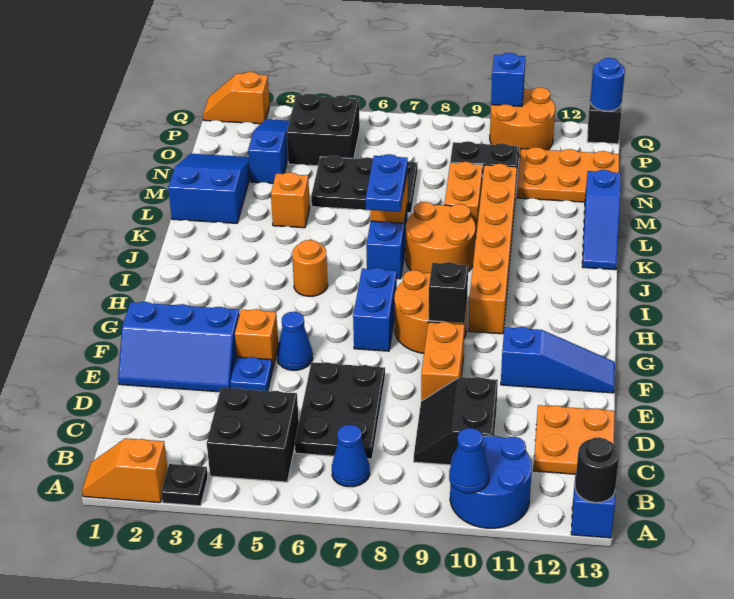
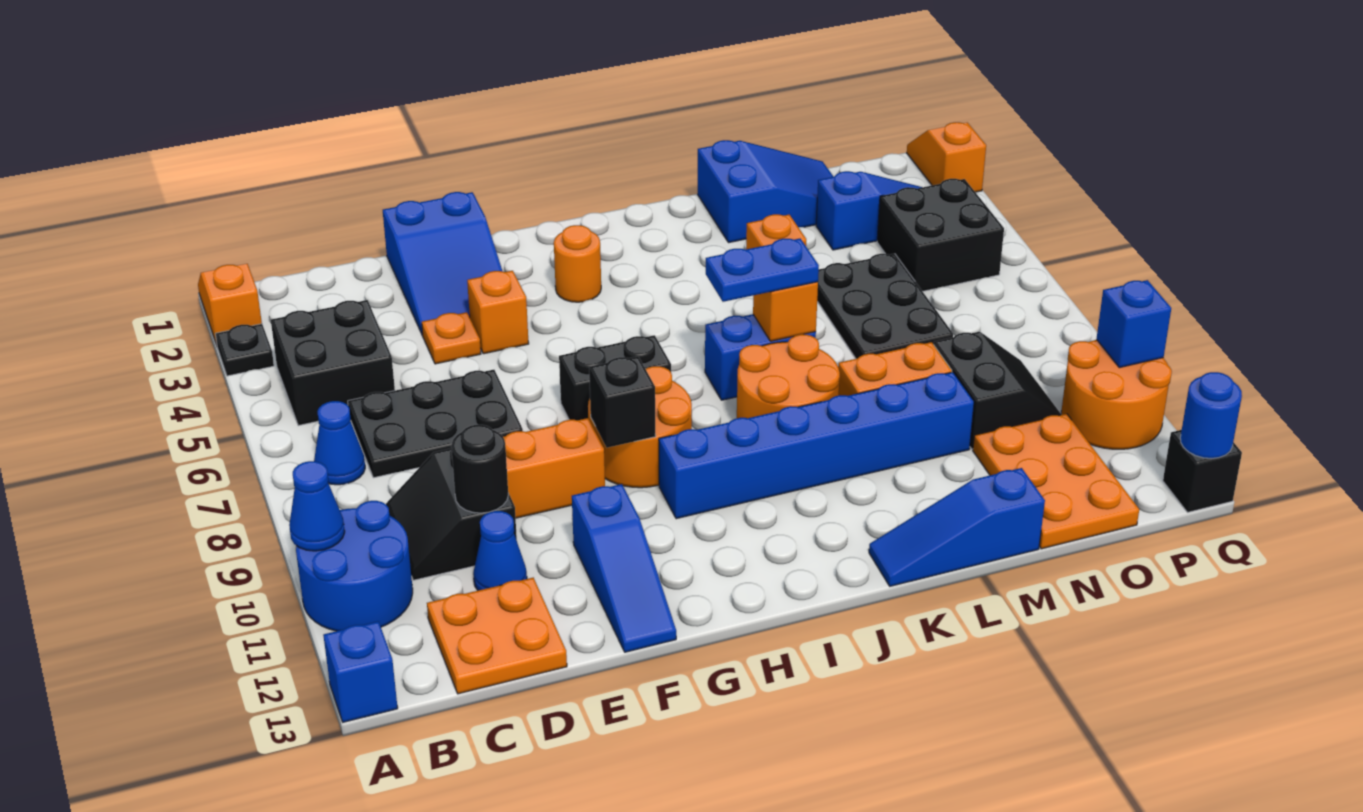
black round brick A13 level 2 -> black round brick D10 level 2
black slope C9:D10 level 1 top 10 -> black slope C9:D10 level 1 top D
blue slope E1:F3 level 1 top F -> blue slope E1:F3 level 1 top 1
blue plate E4 level 1 -> orange plate E4 level 1
blue cone F5 level 1 -> blue cone D11 level 1
blue brick G7:H7 level 1 -> black brick G7:H7 level 1
orange brick H10:M10 level 1 -> blue brick H10:M10 level 1
orange round brick I5 level 1 -> orange round brick H3 level 1

